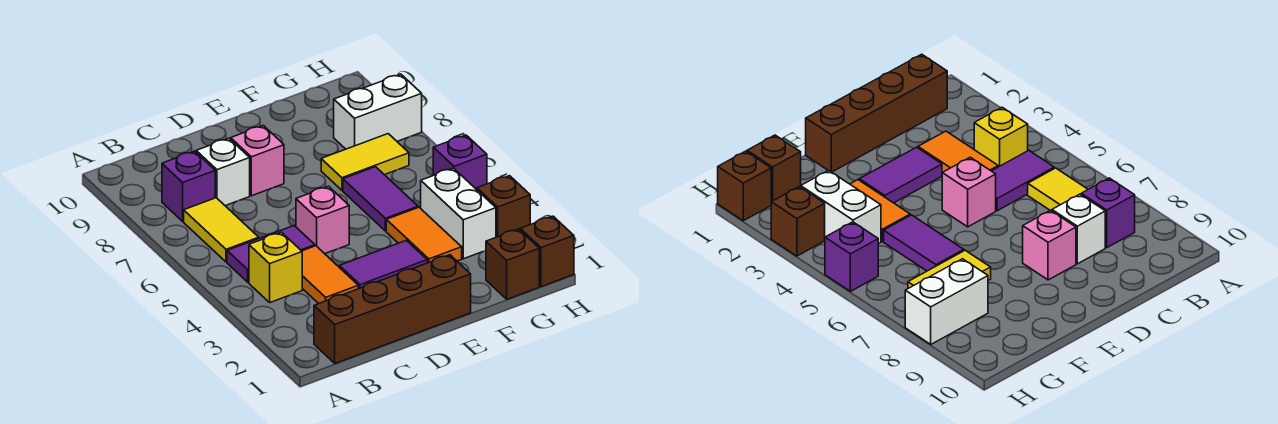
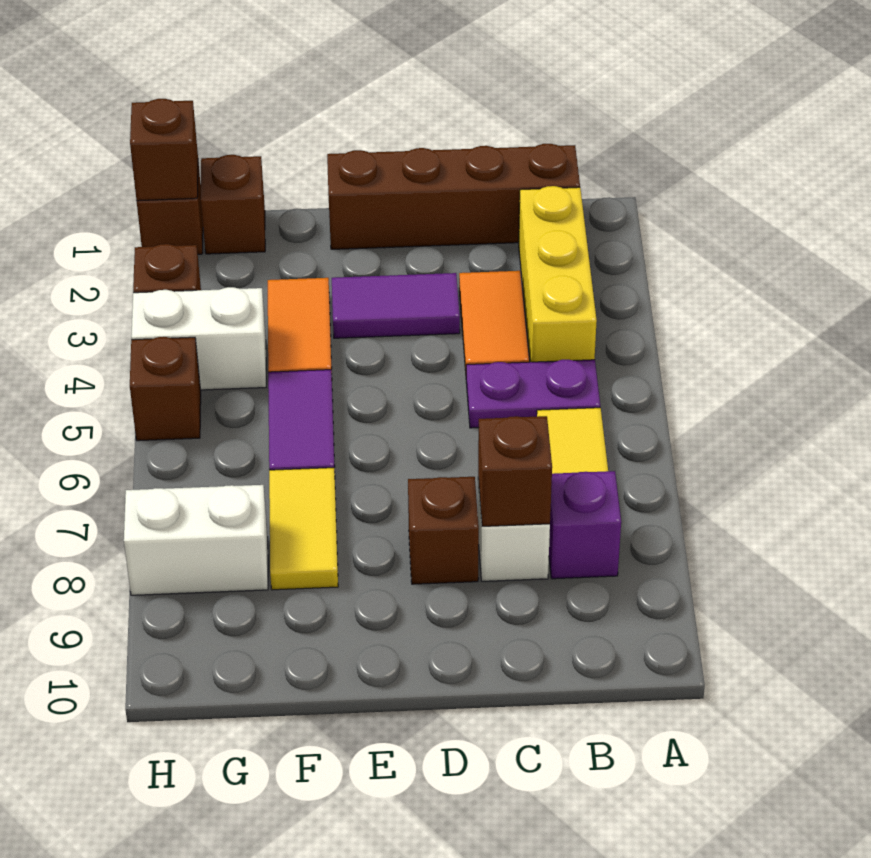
yellow brick B4 level 1 -> yellow brick B2:B4 level 1
purple tile B5:C5 level 1 -> purple plate B5:C5 level 1
none -> brown brick C8 level 2
pink brick D5 level 1 -> none
pink brick D8 level 1 -> brown brick D8 level 1
yellow tile F7:G7 level 1 -> yellow tile F7:F8 level 1
white brick G3:G4 level 1 -> white brick G4:H4 level 1
none -> brown brick H1 level 2
purple brick H5 level 1 -> brown brick H5 level 1

